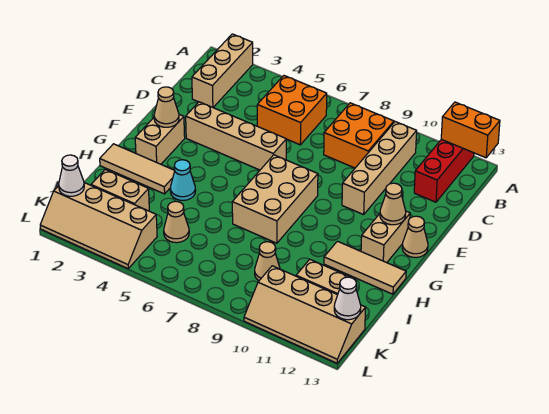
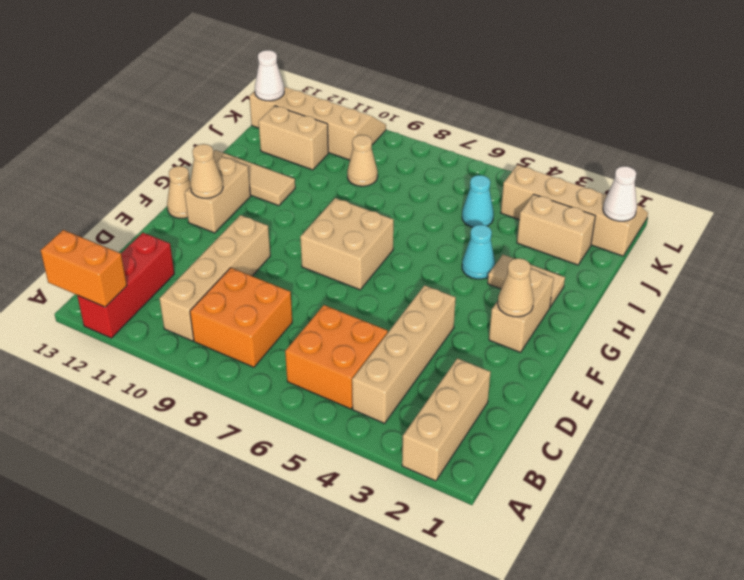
tan brick E3:E6 level 1 -> tan brick B4:E4 level 1
tan brick F7:H8 level 1 -> tan brick F7:G8 level 1
tan tile H1:H3 level 1 -> tan tile H2:H3 level 1
tan cone J5 level 1 -> cyan cone J5 level 1

